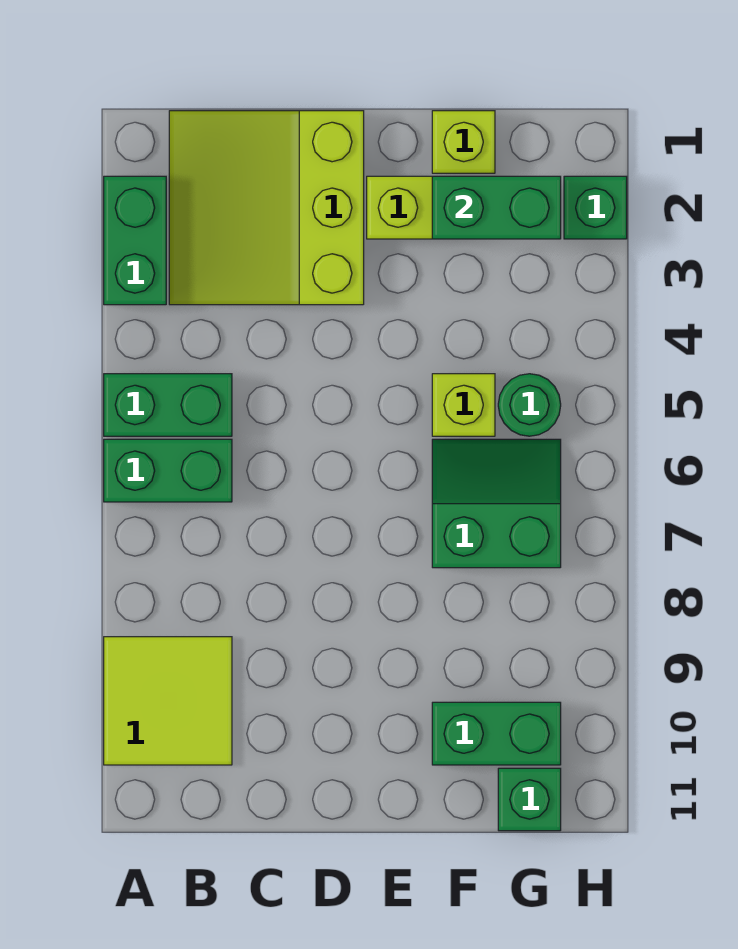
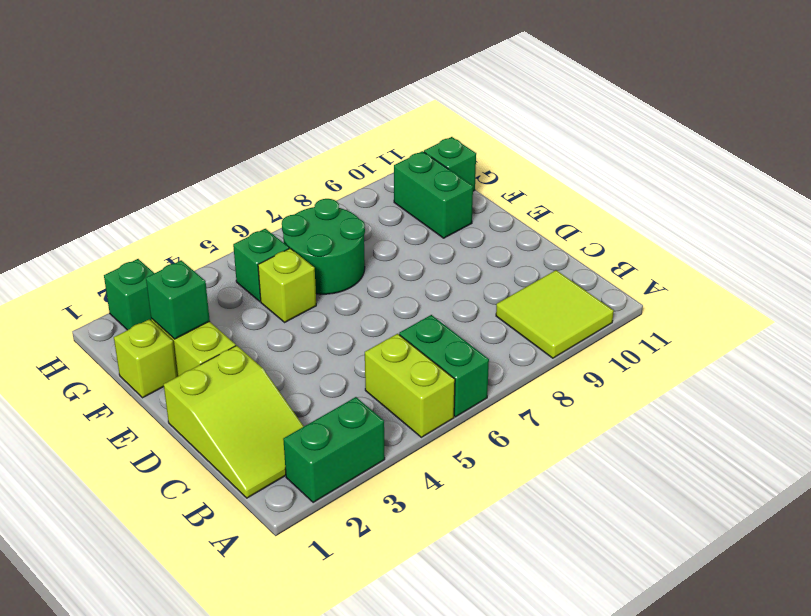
green brick A5:B5 level 1 -> lime brick A5:B5 level 1
lime slope B1:D3 level 1 top D -> lime slope B1:D2 level 1 top D
green brick F2:G2 level 2 -> green brick F2 level 2
green slope F6:G7 level 1 top 7 -> green round brick F6:G7 level 1
green round brick G5 level 1 -> green brick G5 level 1

